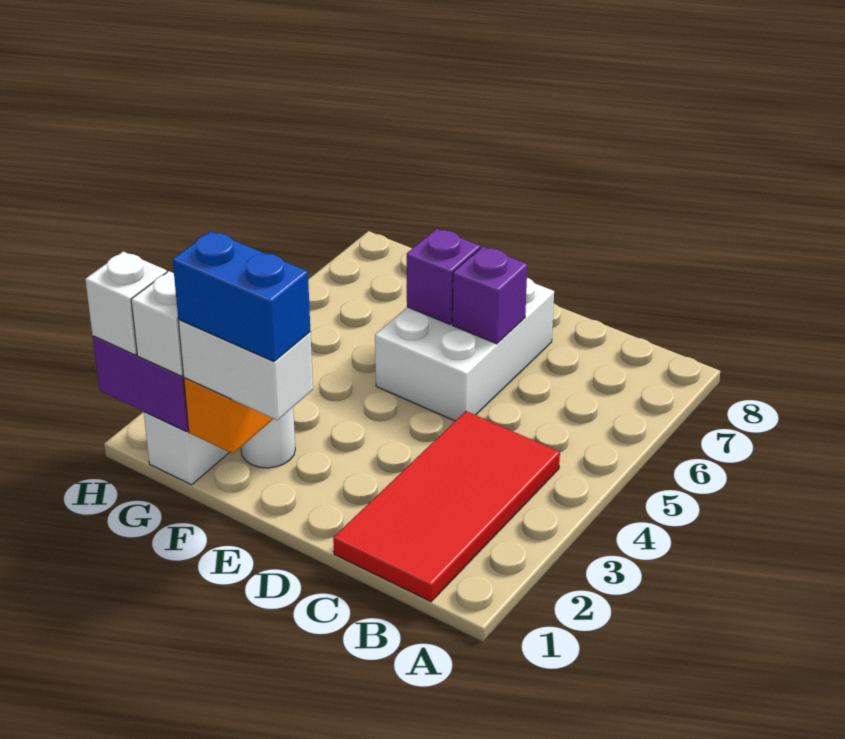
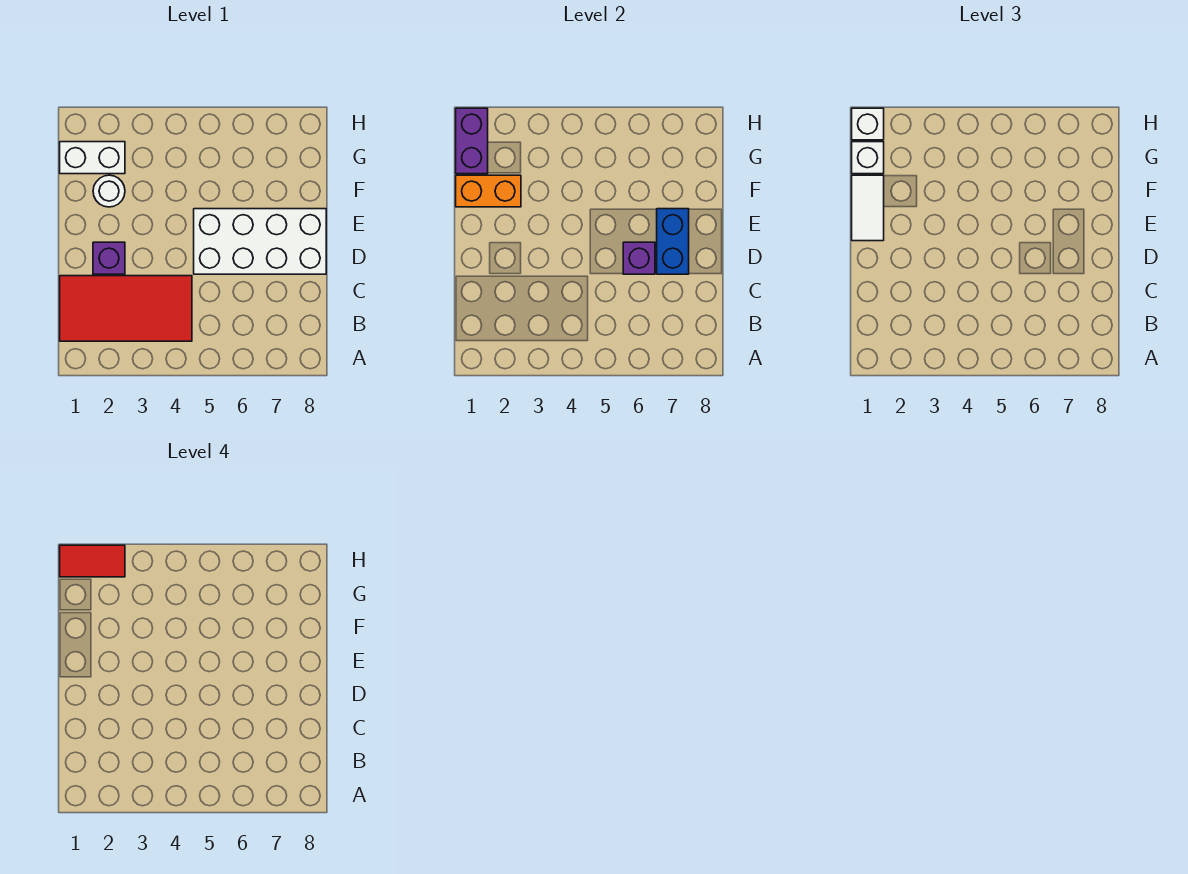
white brick D5:E7 level 1 -> white brick D5:E8 level 1
white brick E1:F1 level 3 -> white tile E1:F1 level 3
blue brick E1:F1 level 4 -> blue brick D7:E7 level 2
purple brick E6 level 2 -> purple brick D2 level 1
none -> red tile H1:H2 level 4

